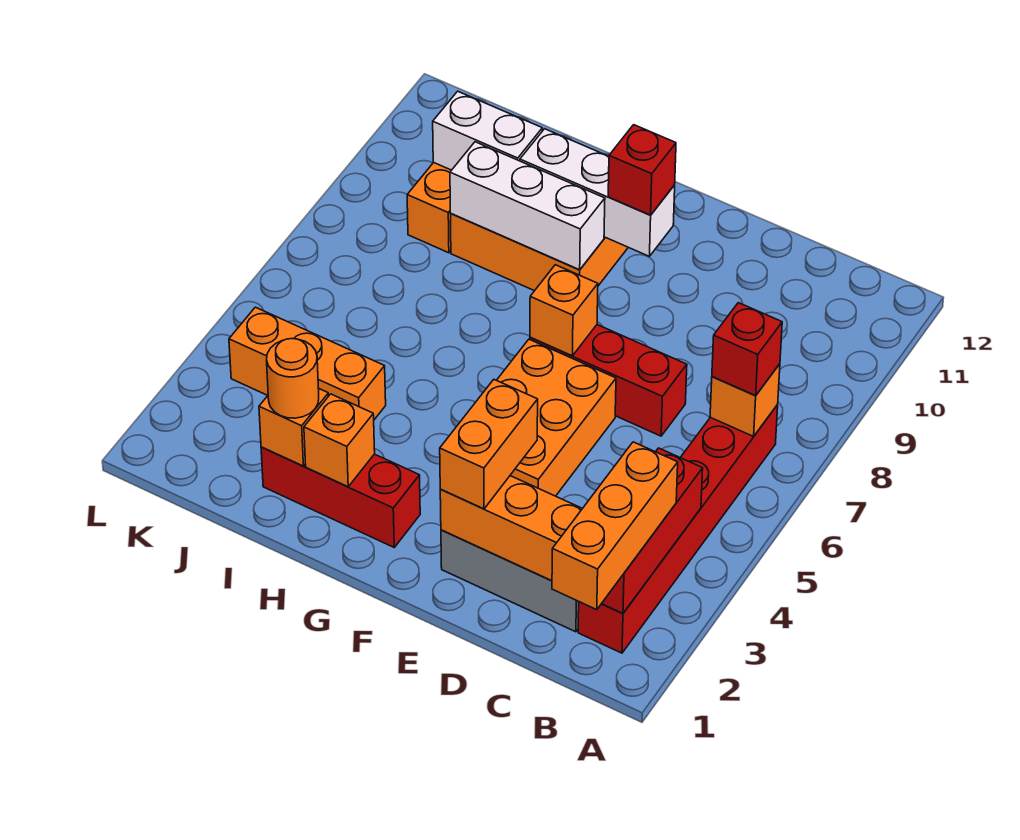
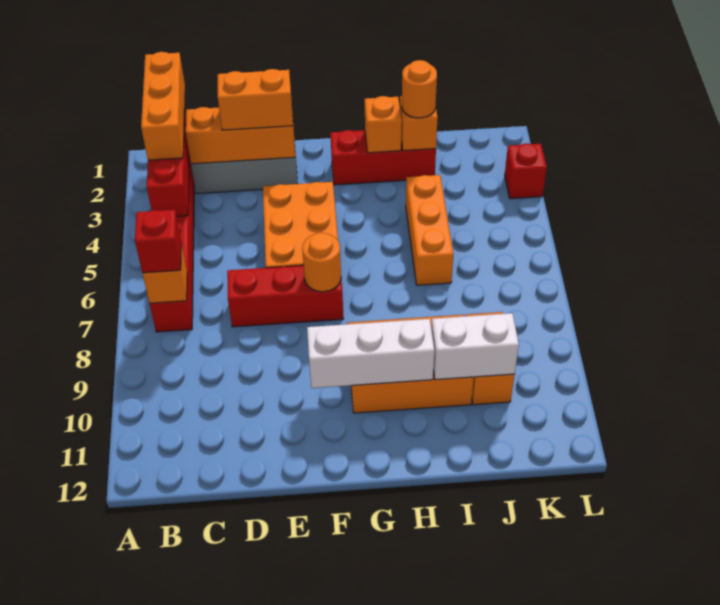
orange brick E2:E3 level 3 -> orange brick D2:E2 level 3
orange brick F7 level 2 -> orange round brick F7 level 2
red brick F10 level 3 -> red brick L3 level 1
white brick G9:I9 level 2 -> none
orange brick I4:K4 level 1 -> orange brick I4:I6 level 1

